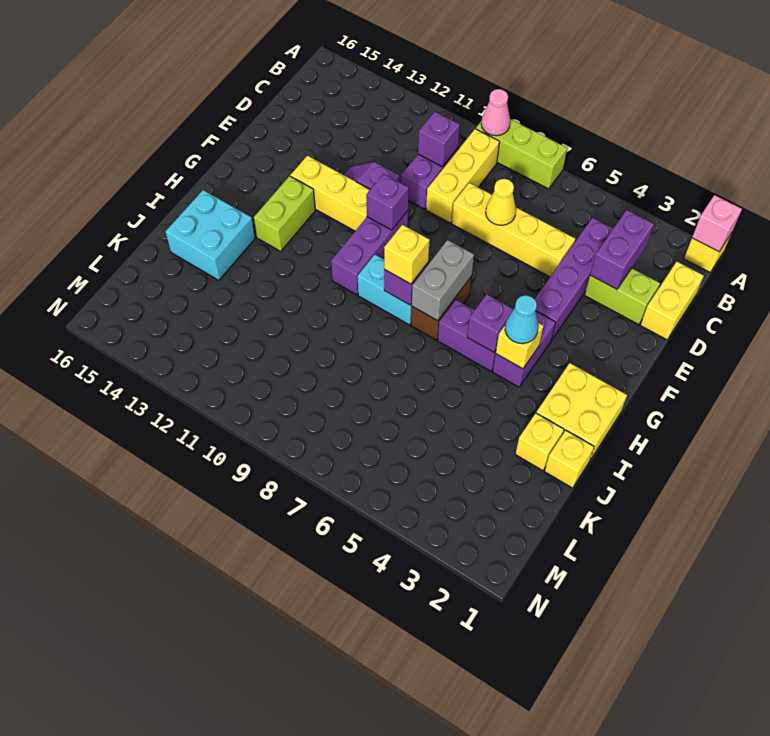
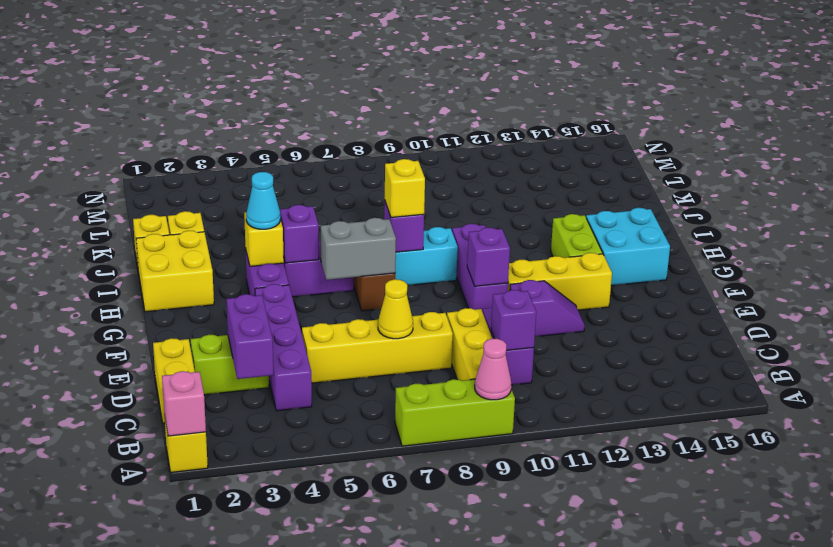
grey brick G7:H7 level 2 -> grey brick G6:G7 level 2
cyan brick I14:J15 level 1 -> cyan brick G14:H15 level 1

